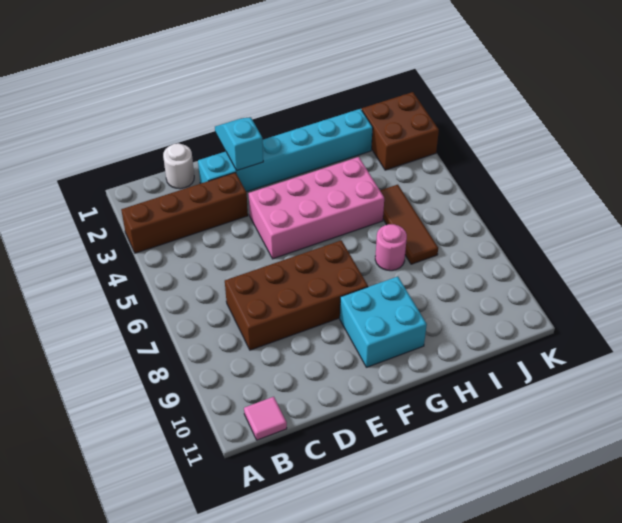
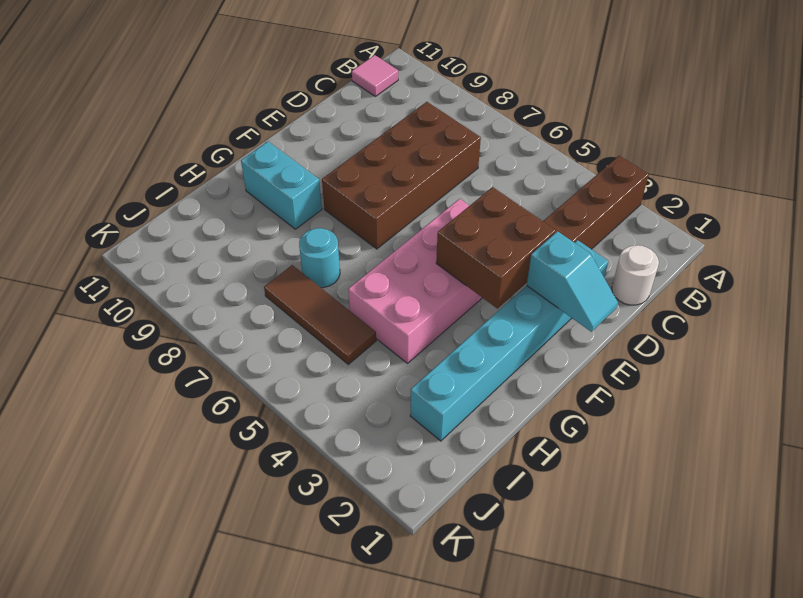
cyan brick F9:G10 level 1 -> cyan brick G9:G10 level 1
pink round brick H7 level 1 -> cyan round brick H7 level 1
brown brick J2:K3 level 1 -> brown brick E3:F4 level 2

